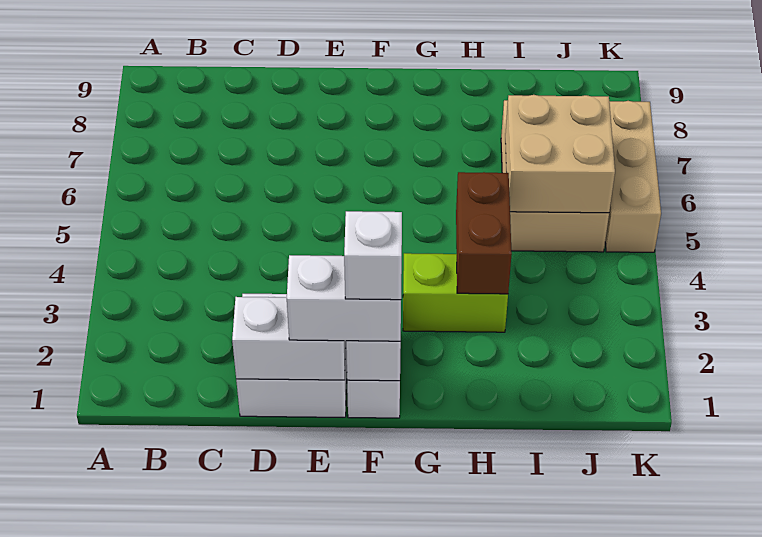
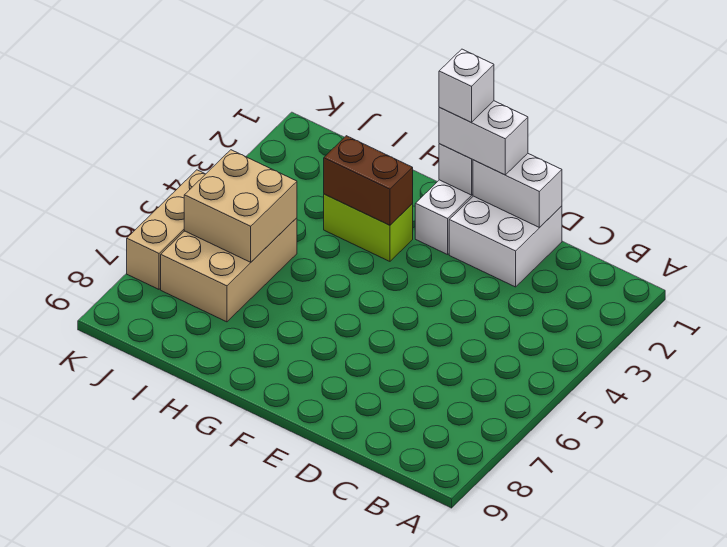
brown brick H3:H4 level 2 -> brown brick G3:H3 level 2

